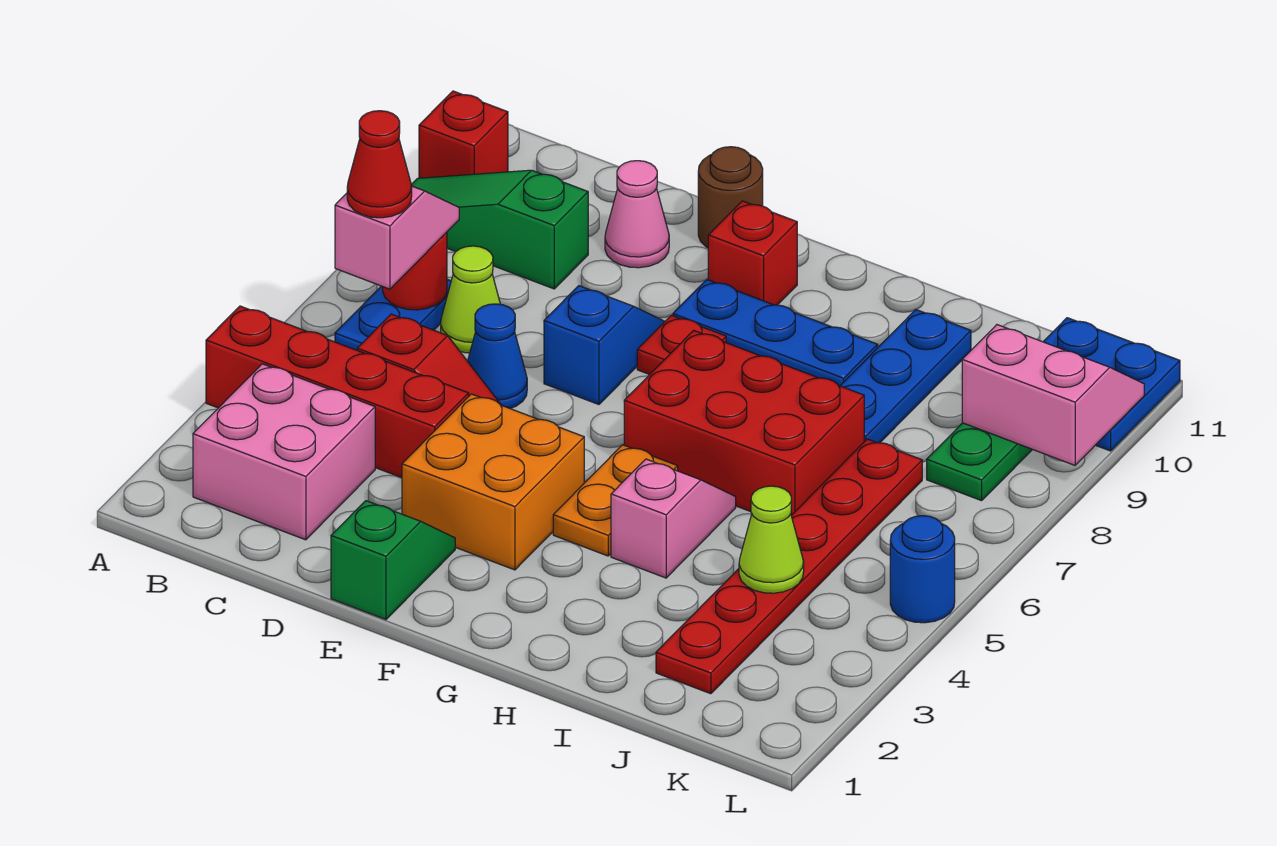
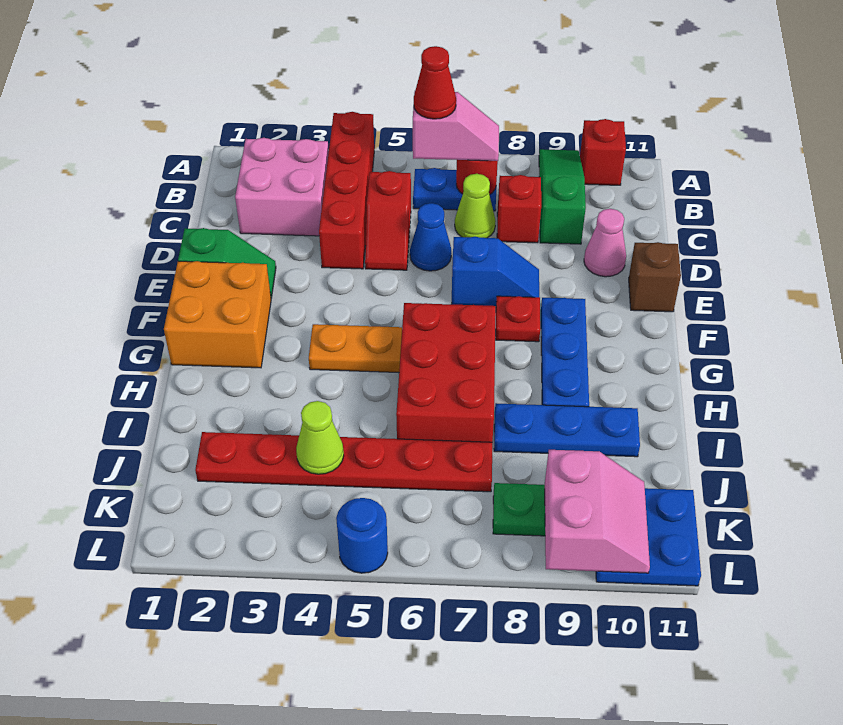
orange brick E3:F4 level 1 -> orange brick F1:G2 level 1
brown round brick E11 level 1 -> brown brick E11 level 1
red brick F10 level 1 -> red brick C8 level 1
pink slope H4:H5 level 1 top 4 -> none

